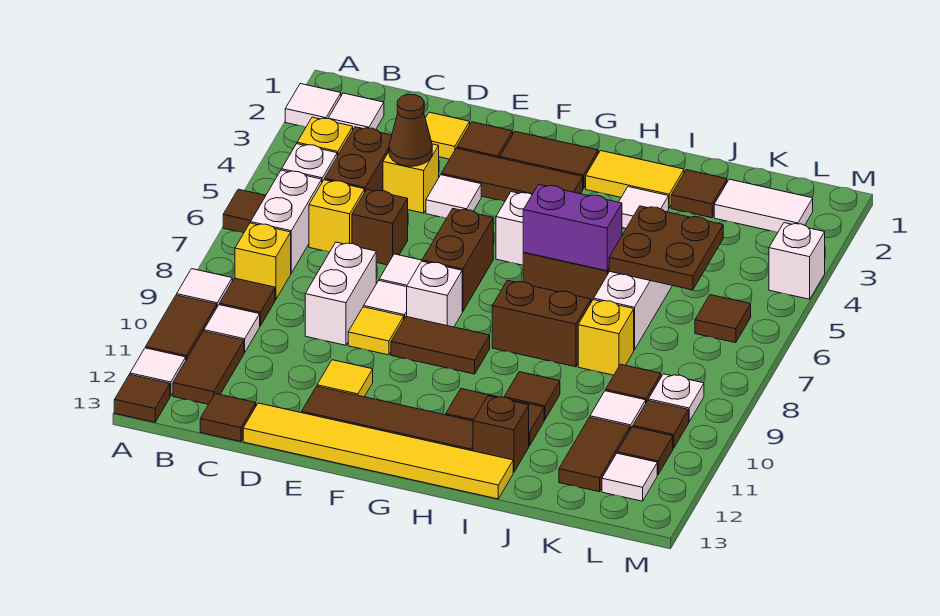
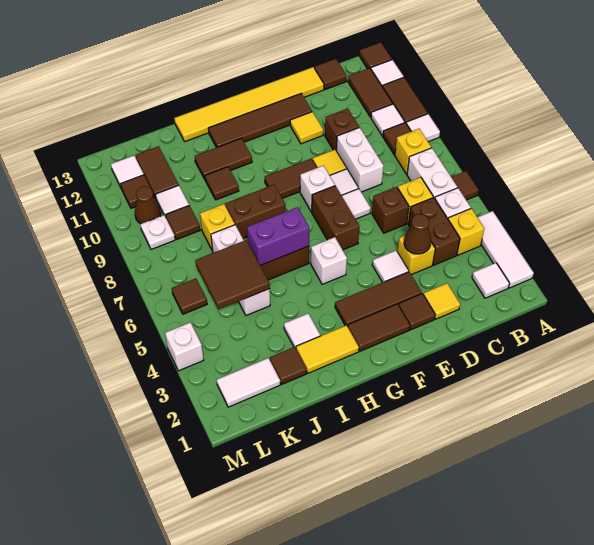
white tile A2 level 1 -> white tile A2:A4 level 1
brown brick I12 level 1 -> brown brick D10 level 1
brown plate J5:K6 level 2 -> brown tile J5:K6 level 2
brown tile L10 level 1 -> brown cone L10 level 1

